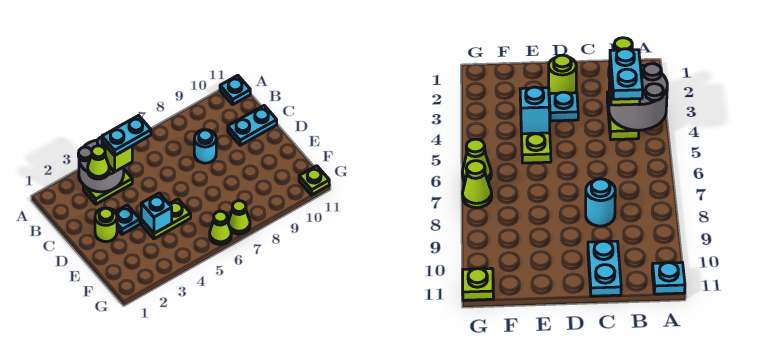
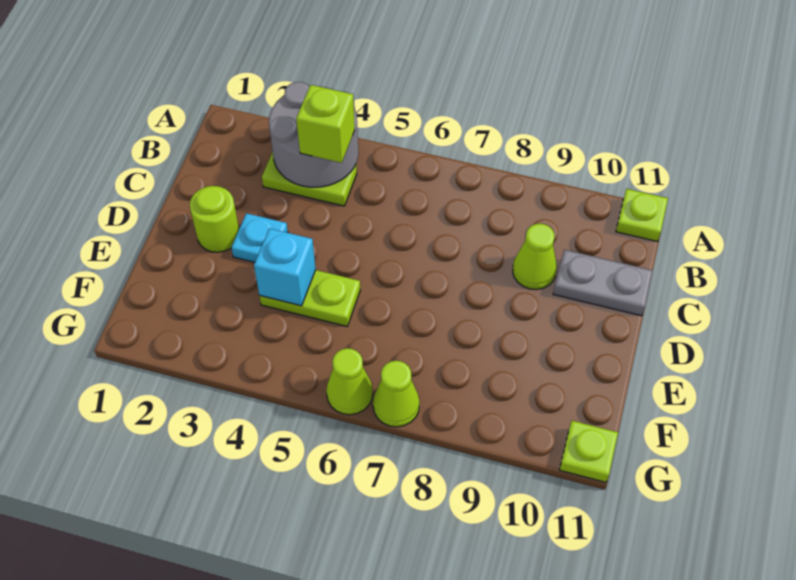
cyan plate A11 level 1 -> lime plate A11 level 1
lime cone B3 level 3 -> lime cone C9 level 1
cyan plate B4:B5 level 4 -> none
cyan round brick C8 level 1 -> none
cyan plate C10:C11 level 1 -> grey plate C10:C11 level 1

